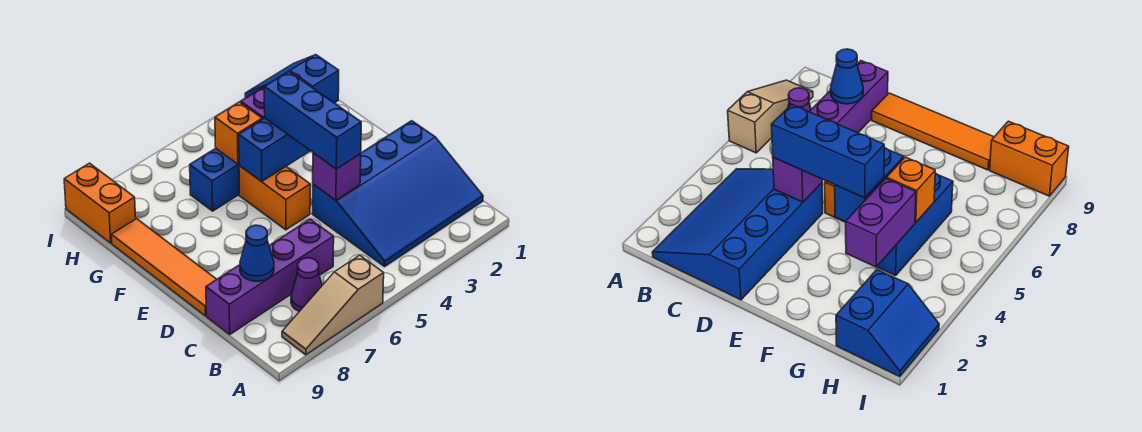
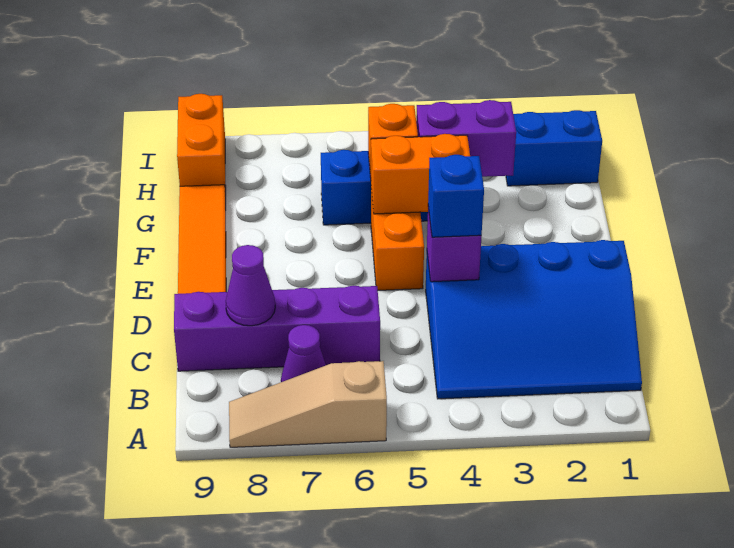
blue cone C8 level 2 -> purple cone C8 level 2
blue brick D4:F4 level 3 -> blue brick D4 level 3
blue brick F4:F5 level 2 -> orange brick F4:F5 level 2

